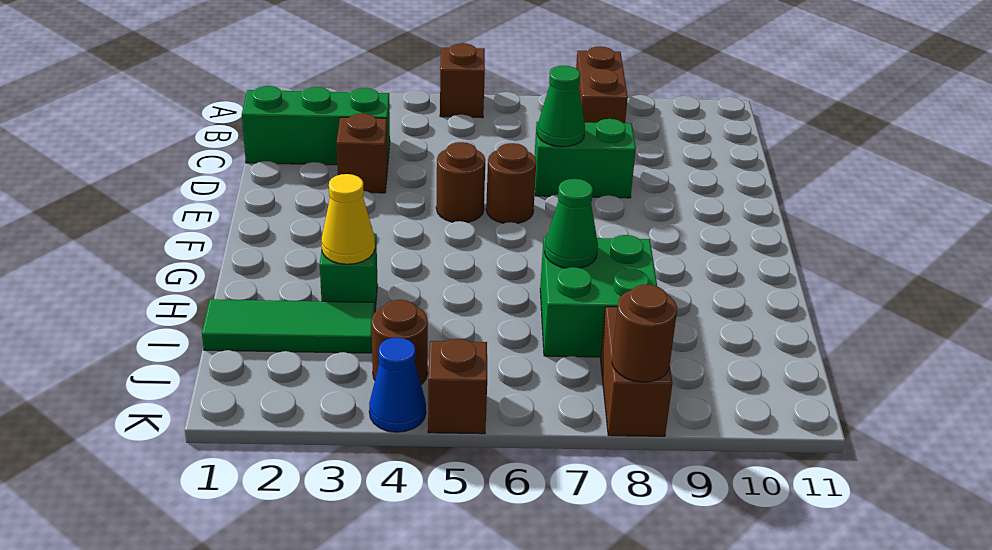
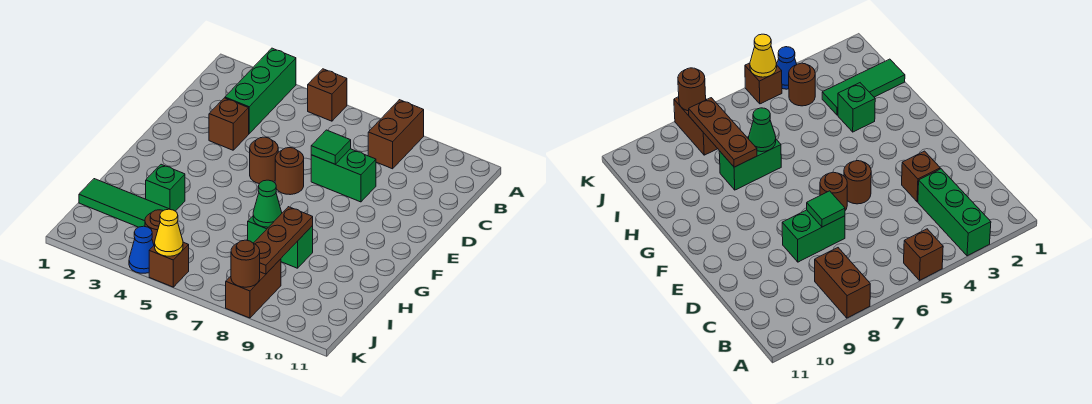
green brick C1:C3 level 1 -> green brick A3:C3 level 1
green cone D7 level 2 -> green tile D7 level 2
yellow cone H3 level 2 -> yellow cone K5 level 2
green brick H7:I8 level 1 -> green brick H7:H8 level 1
none -> brown plate H8:J8 level 2

